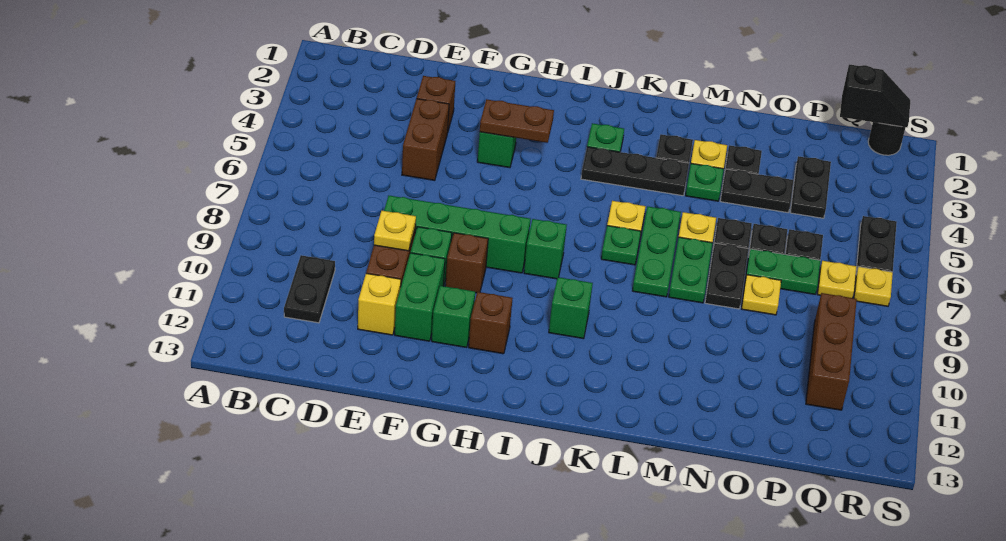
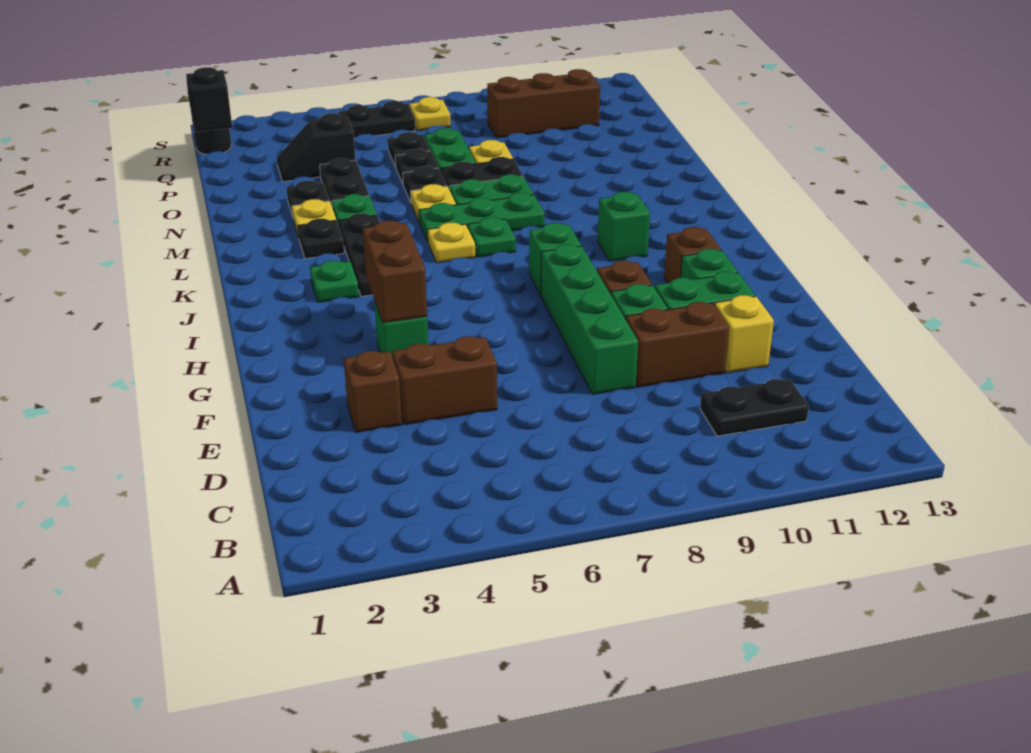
yellow plate E9 level 2 -> none
brown plate G4:H4 level 2 -> brown brick G4:H4 level 2
black plate P3:P4 level 1 -> black slope P3:P4 level 1 top 4
yellow plate Q7 level 1 -> none

